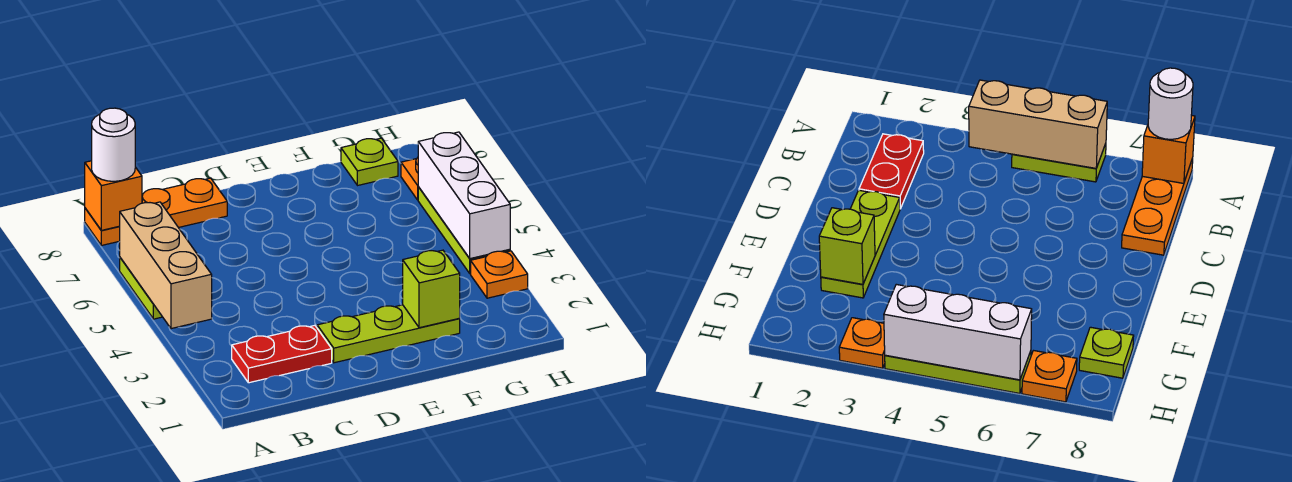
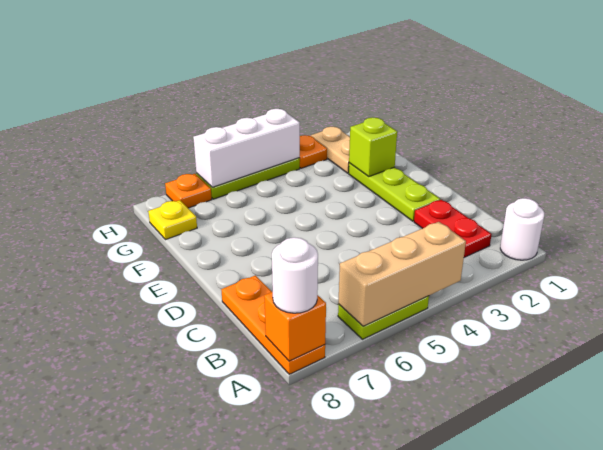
none -> white round brick A1 level 1
none -> tan plate G2:H2 level 1
lime plate G8 level 1 -> yellow plate G8 level 1

